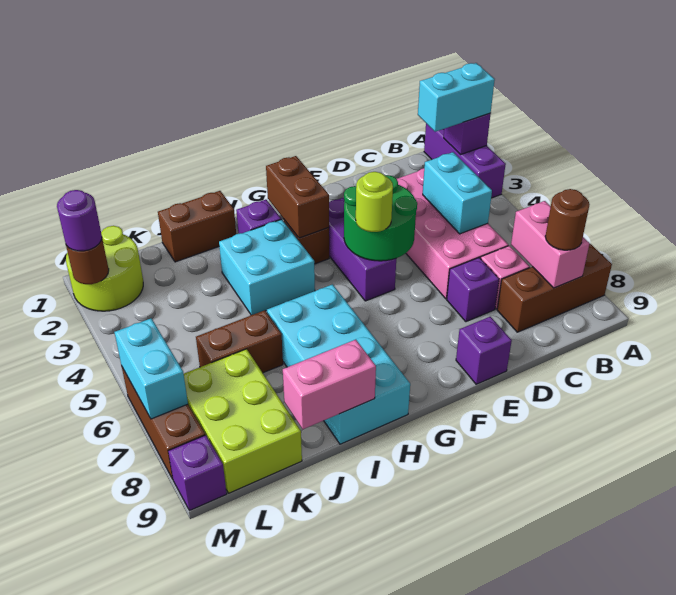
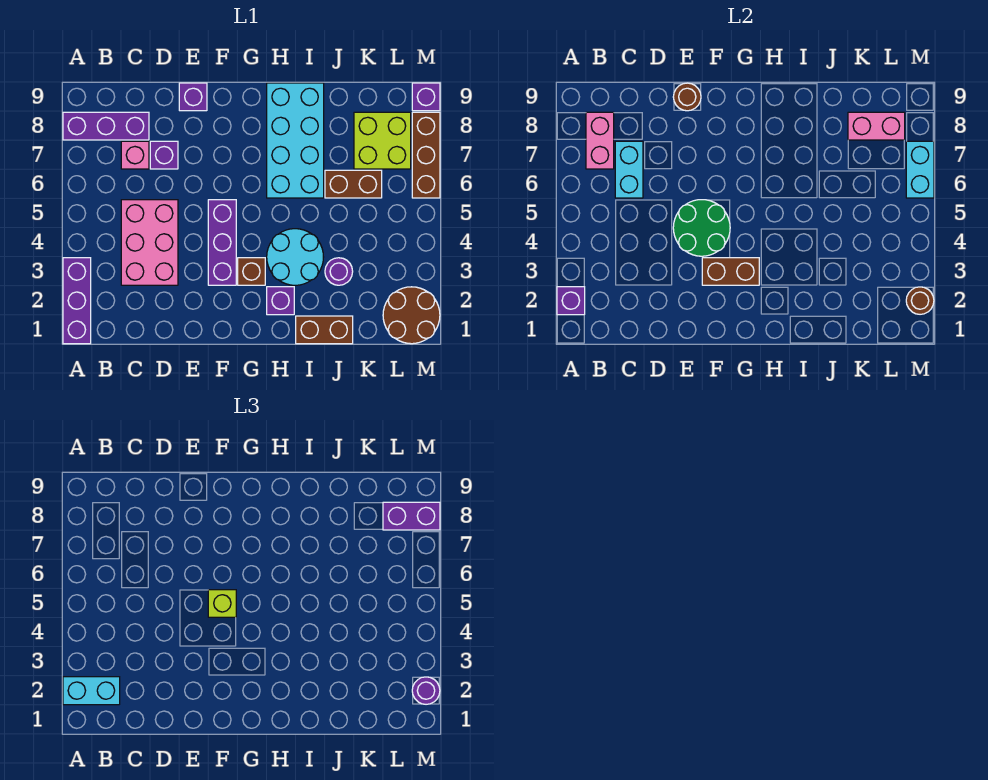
brown brick A8:C8 level 1 -> purple brick A8:C8 level 1
brown round brick B8 level 3 -> brown round brick E9 level 2
pink brick C3:D6 level 1 -> pink brick C3:D5 level 1
cyan brick C4:C5 level 2 -> cyan brick C6:C7 level 2
lime round brick F5 level 3 -> lime brick F5 level 3
brown brick G2:G3 level 2 -> brown brick F3:G3 level 2
cyan brick H3:I4 level 1 -> cyan round brick H3:I4 level 1
pink brick I9:J9 level 2 -> pink brick K8:L8 level 2
none -> purple round brick J3 level 1
lime brick K7:L9 level 1 -> lime brick K7:L8 level 1
lime round brick L1:M2 level 1 -> brown round brick L1:M2 level 1
none -> purple brick L8:M8 level 3

